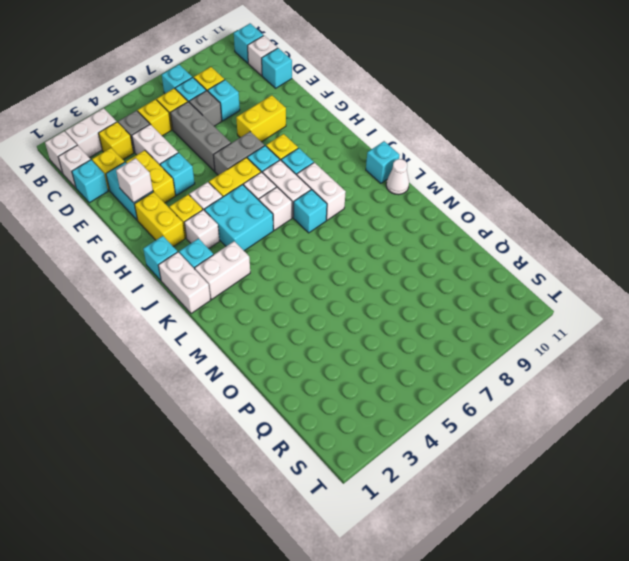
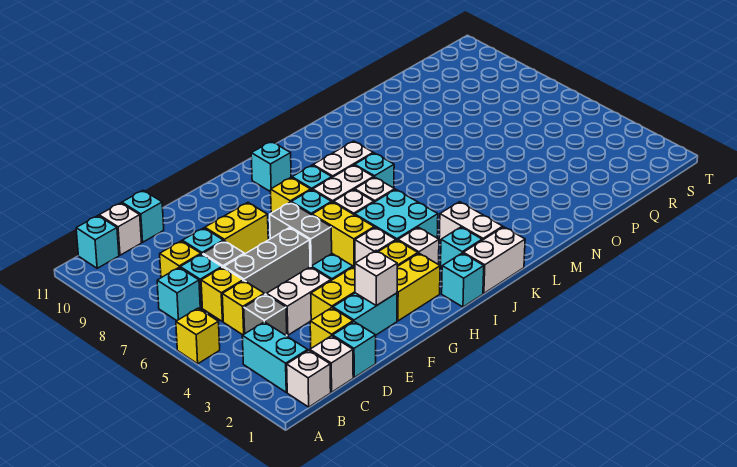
white brick B2:B3 level 1 -> cyan brick B2:B3 level 1
yellow brick C3 level 1 -> yellow brick A5 level 1
yellow brick F8:F9 level 1 -> yellow brick E8:F8 level 1
cyan brick K11 level 1 -> cyan brick I10 level 1
white cone L11 level 1 -> none

